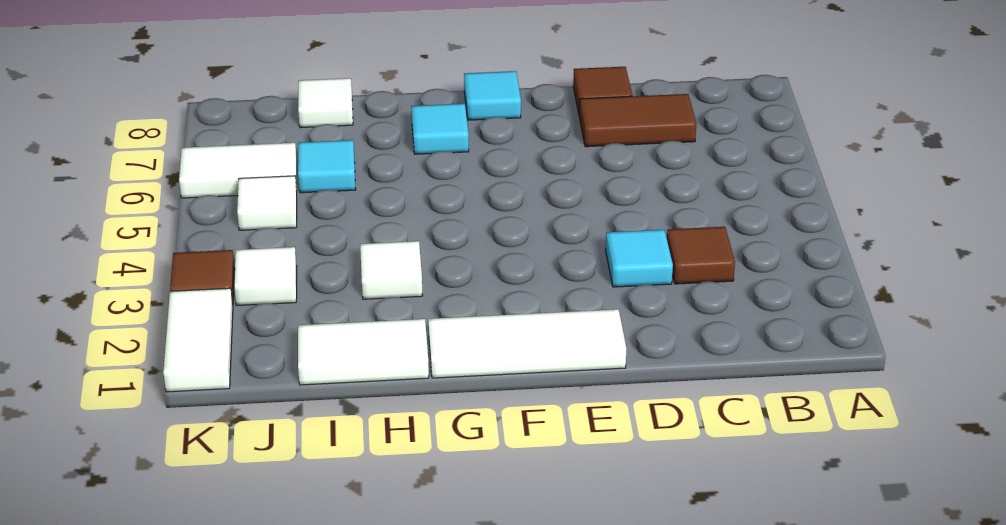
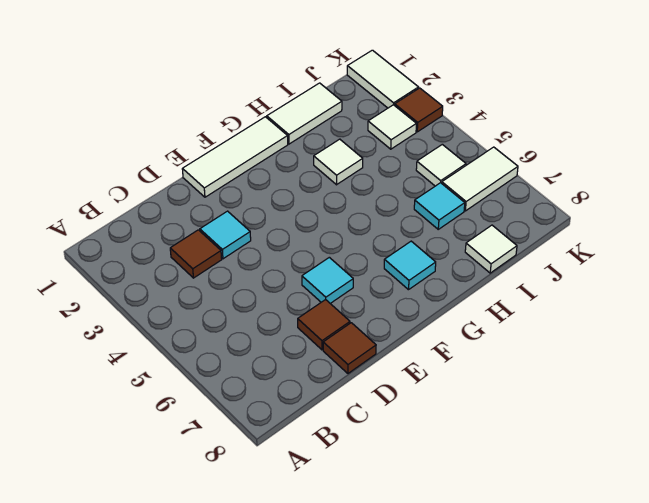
brown tile C7:D7 level 1 -> brown tile D7 level 1
cyan tile F8 level 1 -> cyan tile E6 level 1

